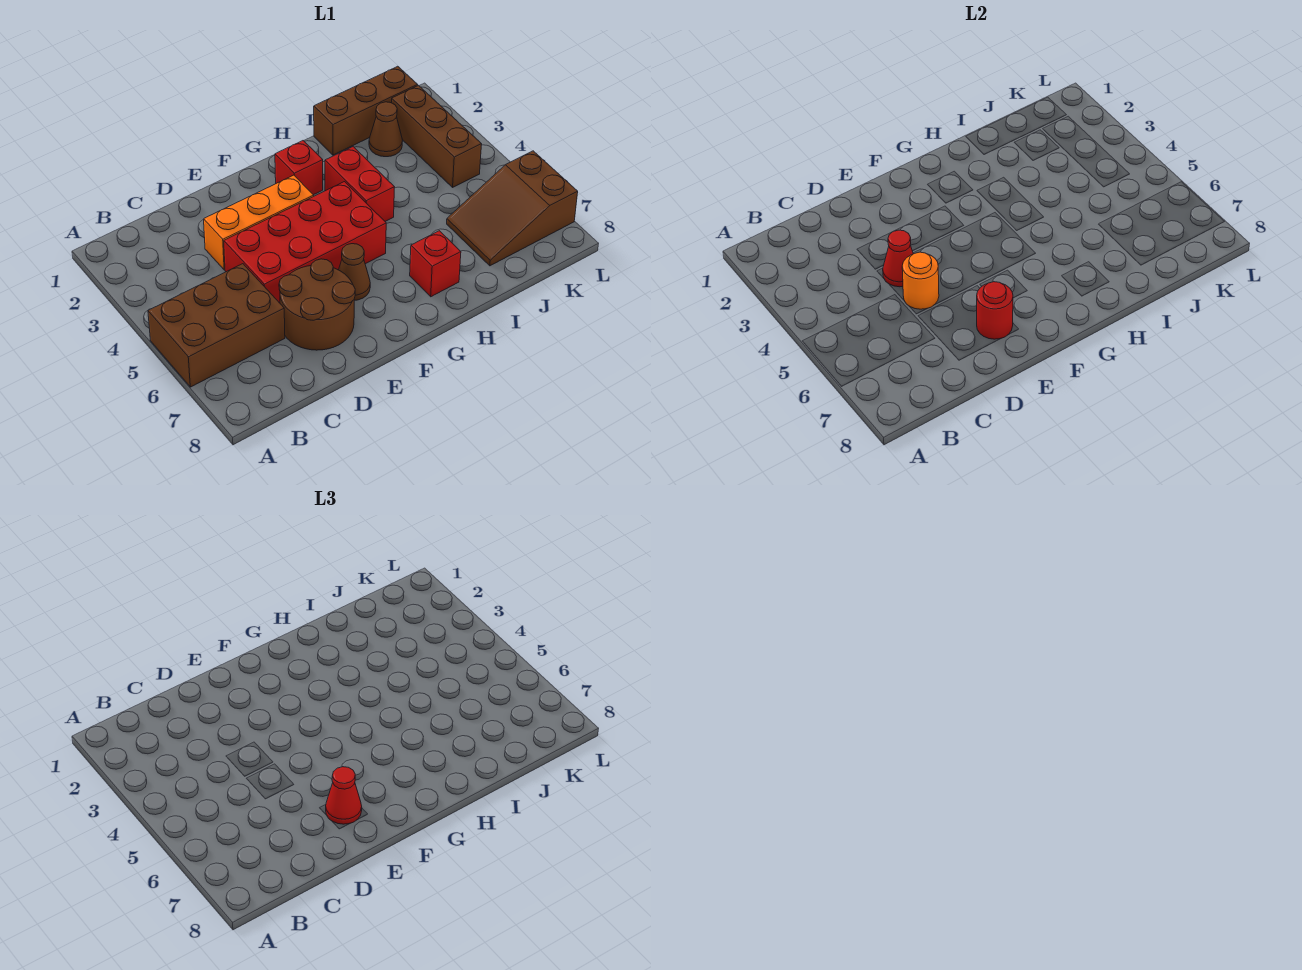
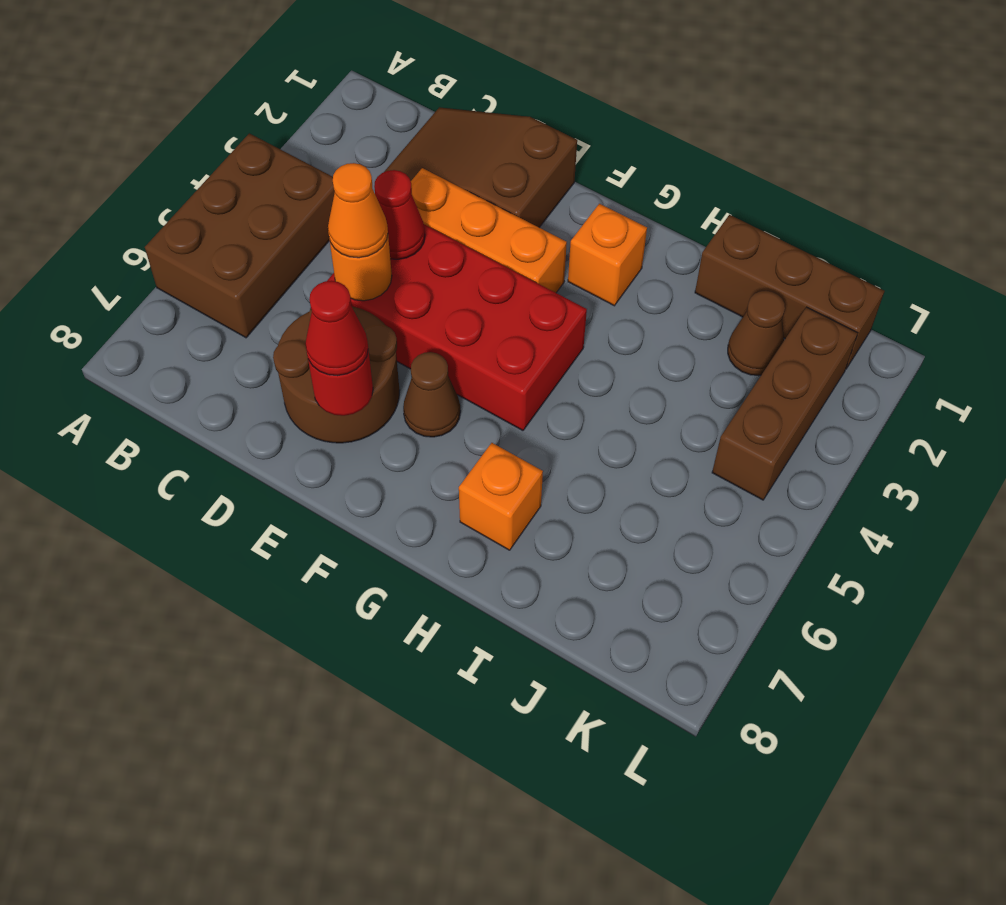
brown brick A5:C6 level 1 -> brown brick A4:B6 level 1
none -> orange cone D5 level 3
red brick G2 level 1 -> orange brick G2 level 1
red brick H3:H4 level 1 -> none
red brick H7 level 1 -> orange brick H7 level 1
brown slope J6:L7 level 1 top L -> brown slope C1:E2 level 1 top E

